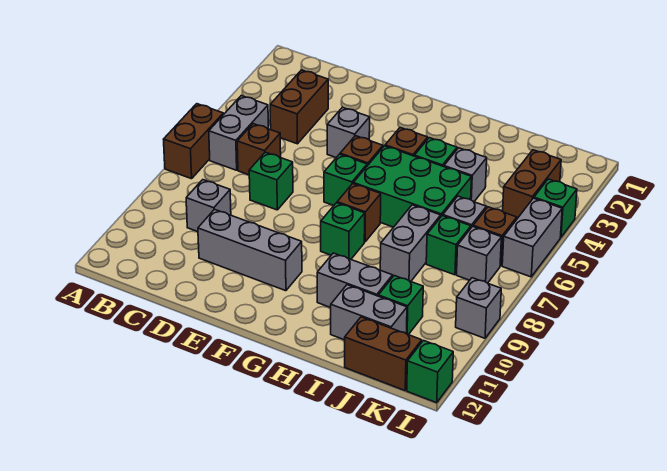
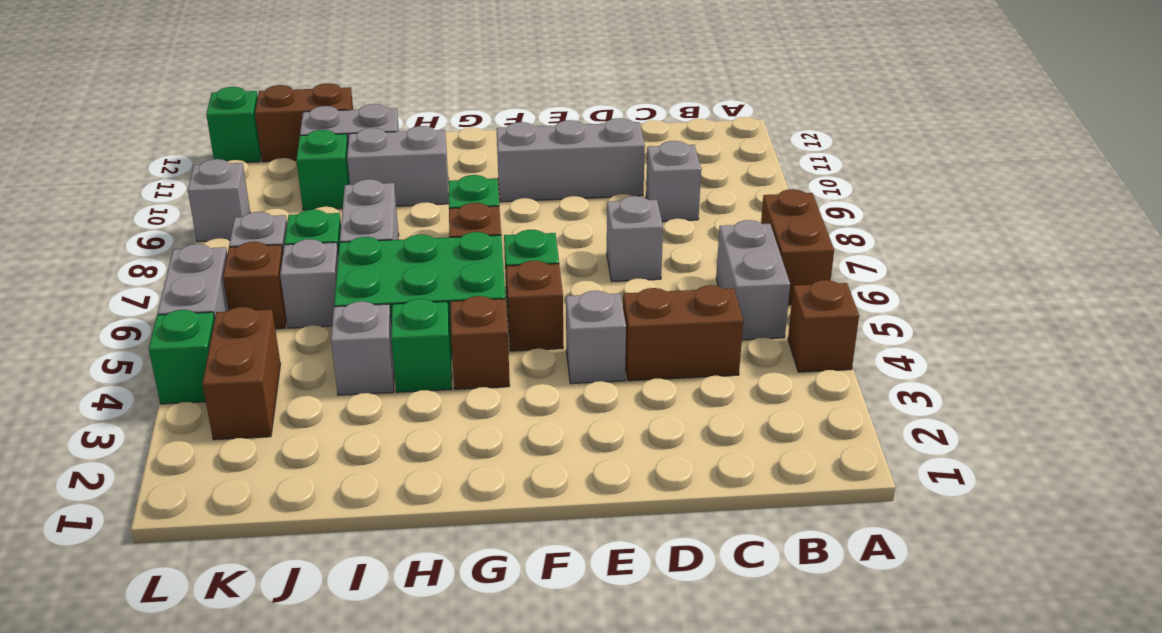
brown brick C3:C4 level 1 -> brown brick C4:D4 level 1
brown brick C6 level 1 -> brown brick A4 level 1
green brick D7 level 1 -> grey brick D7 level 1

